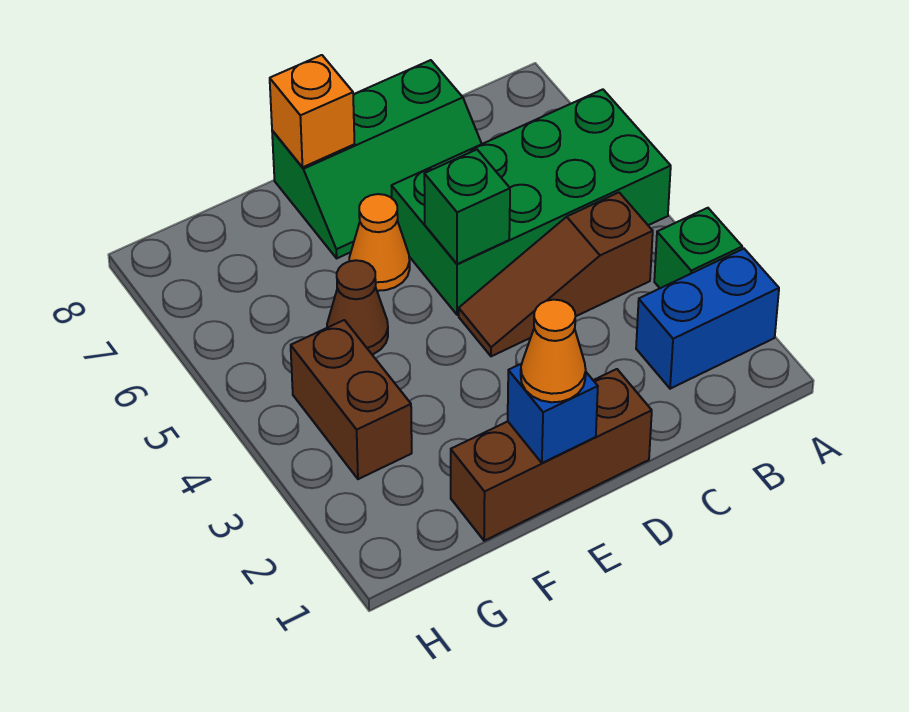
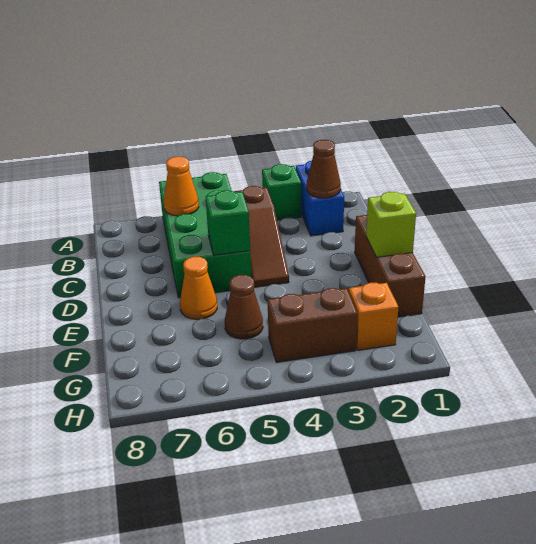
none -> brown cone B2 level 2
green slope C7:E8 level 1 top 8 -> none
blue brick E1 level 2 -> lime brick E1 level 2
orange cone E1 level 3 -> orange cone B6 level 2
orange brick E8 level 2 -> orange brick G2 level 1

